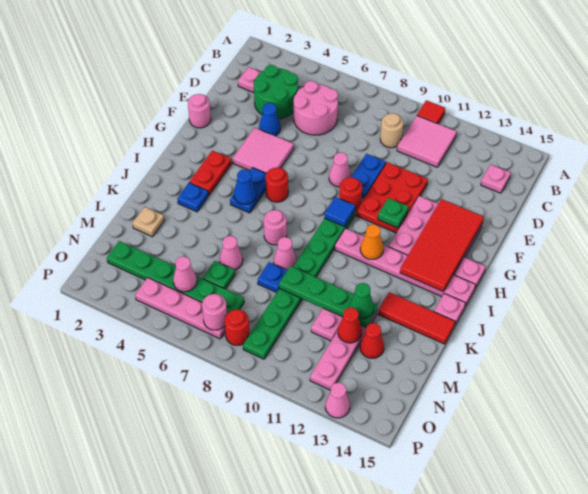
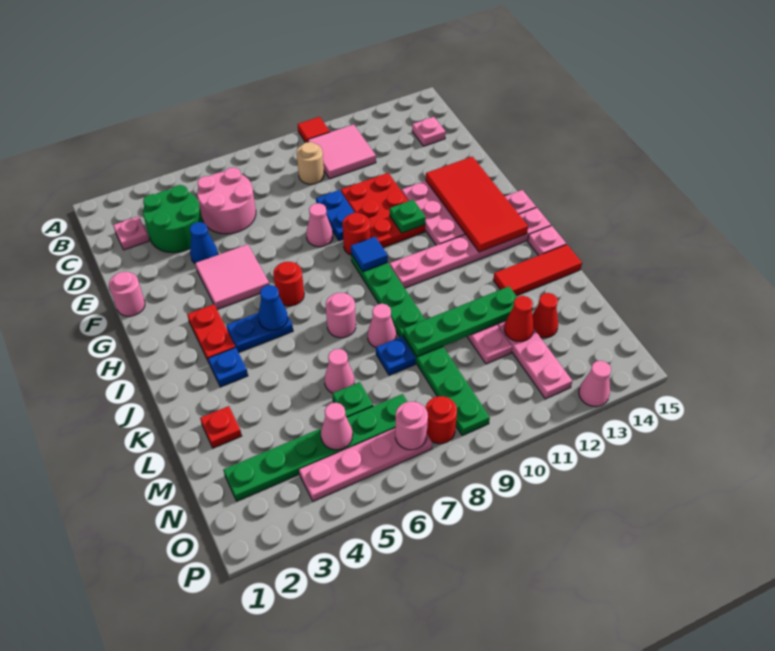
blue plate H5:I5 level 1 -> blue plate I4:I5 level 1
orange cone I11 level 2 -> none
tan plate L2 level 1 -> red plate L2 level 1
green cone L12 level 3 -> none

